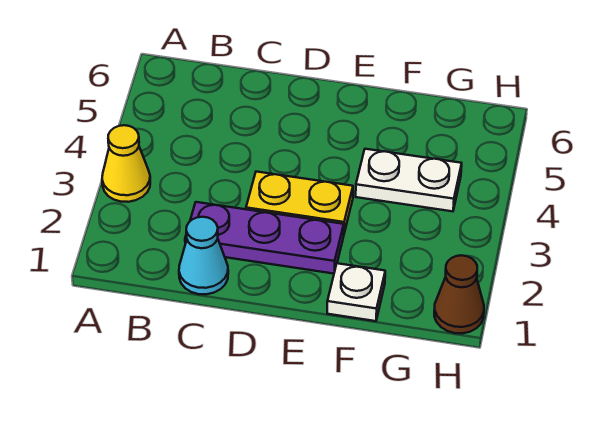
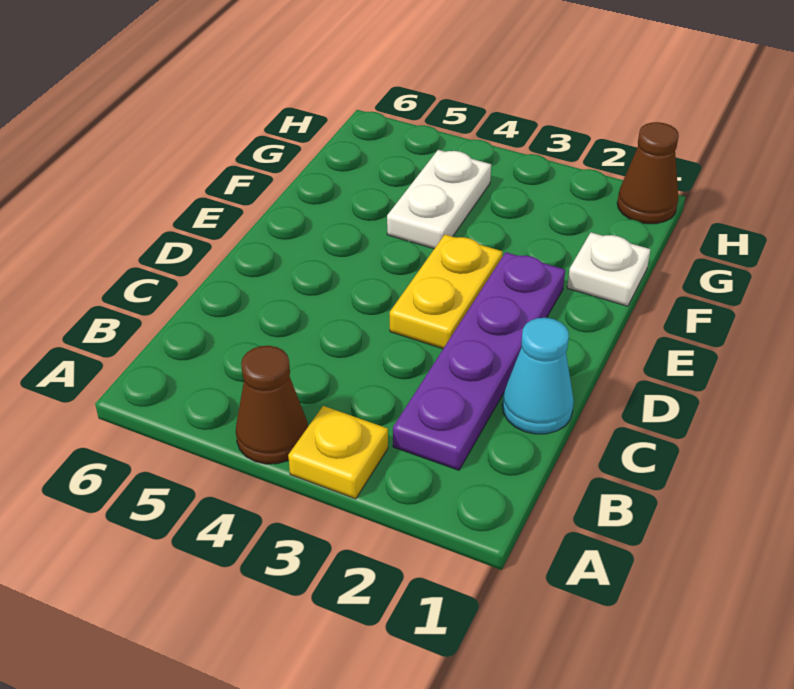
yellow cone A3 level 1 -> yellow plate A3 level 1
none -> brown cone A4 level 1
purple plate C2:E2 level 1 -> purple plate B2:E2 level 1

